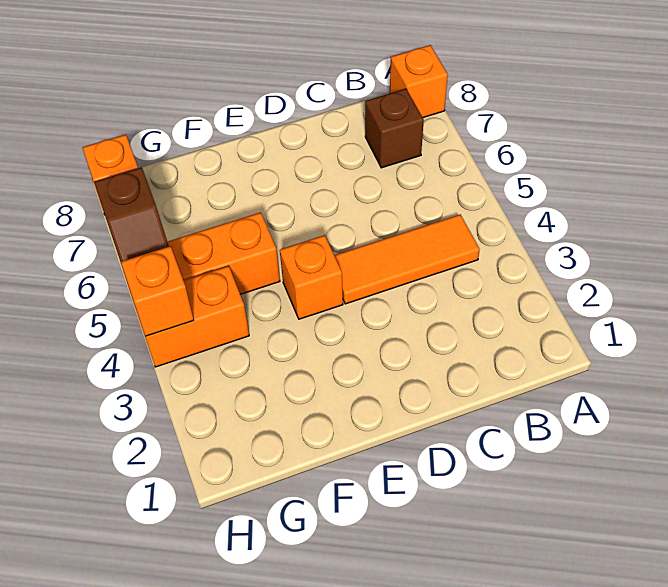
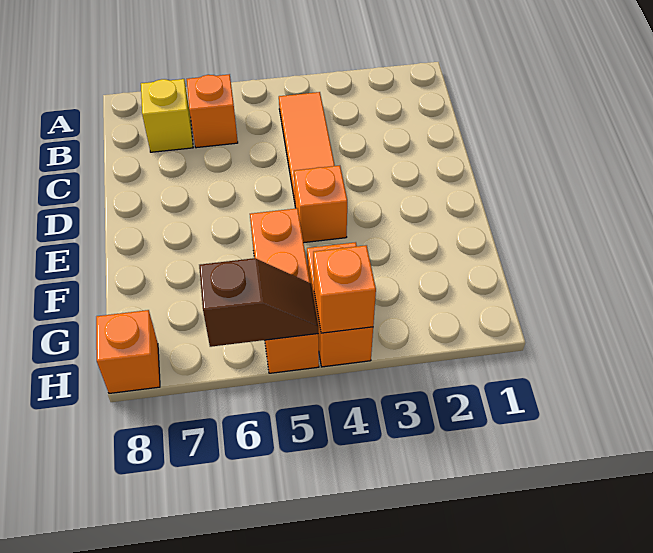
orange brick A8 level 1 -> orange brick B6 level 1
brown brick B7 level 1 -> yellow brick B7 level 1

